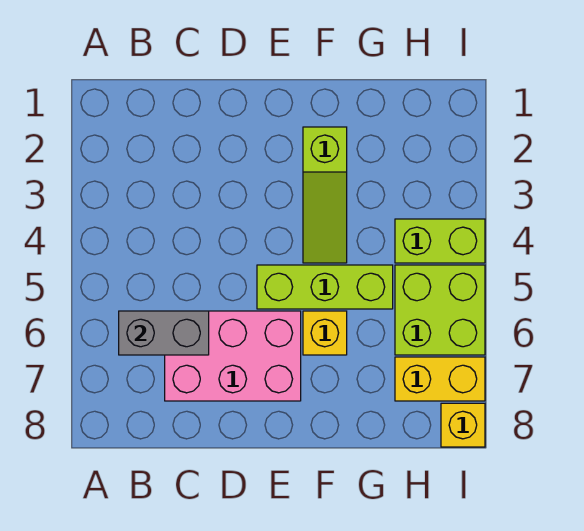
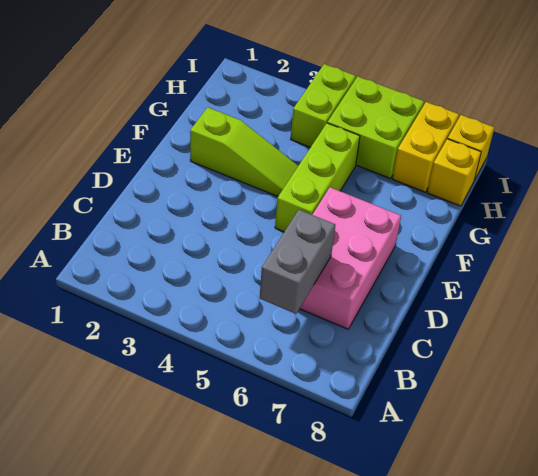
yellow brick F6 level 1 -> yellow brick H8 level 1

